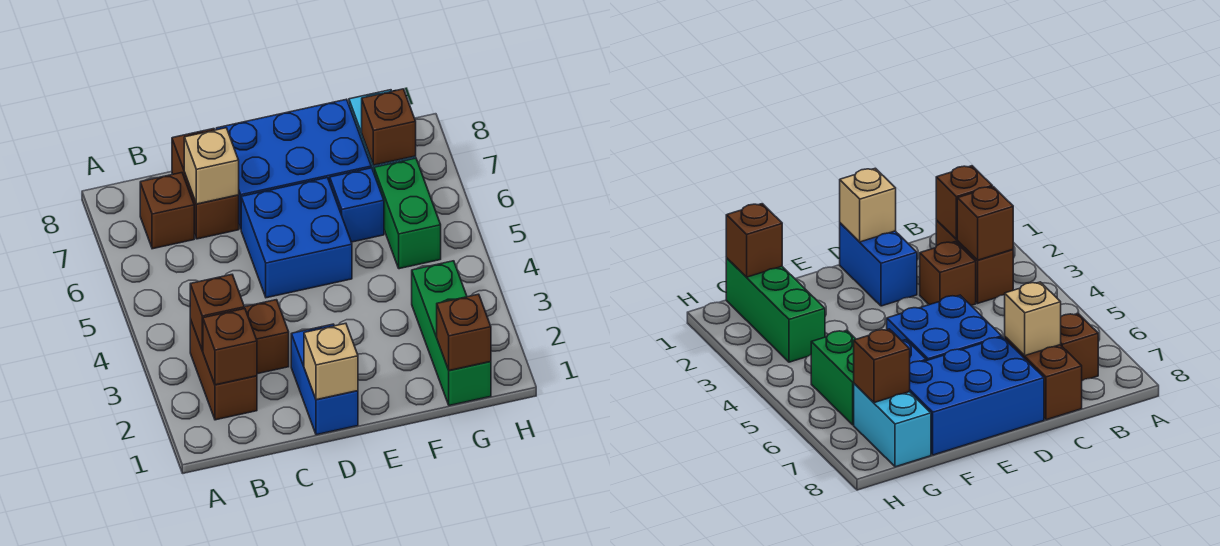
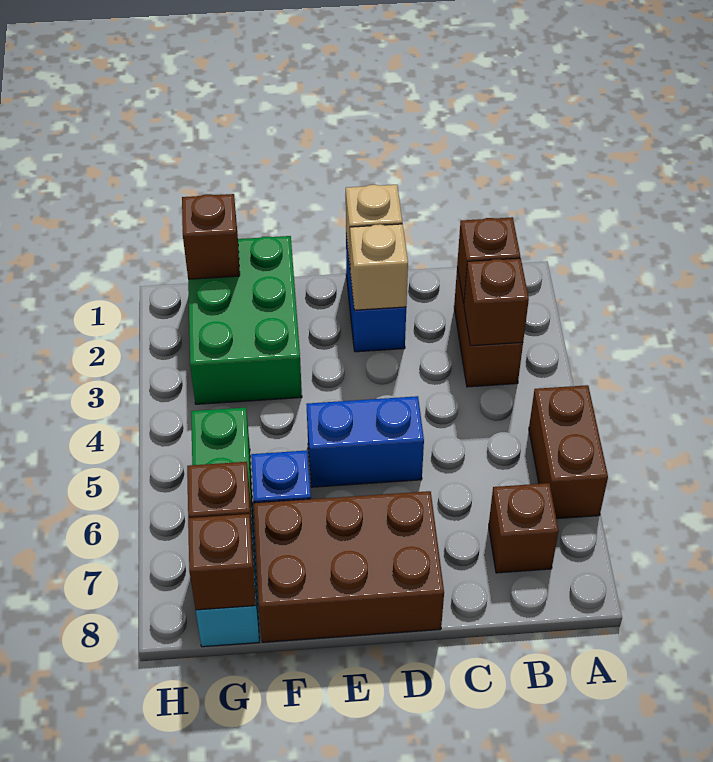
brown brick C3 level 1 -> brown brick G8 level 2
brown brick C7:C8 level 1 -> brown brick A5:A6 level 1
tan brick C7 level 2 -> tan brick D2 level 2
blue brick D5:E6 level 1 -> blue brick D5:E5 level 1
blue brick D7:F8 level 1 -> brown brick D7:F8 level 1
green brick G1:G3 level 1 -> green brick F1:G3 level 1

